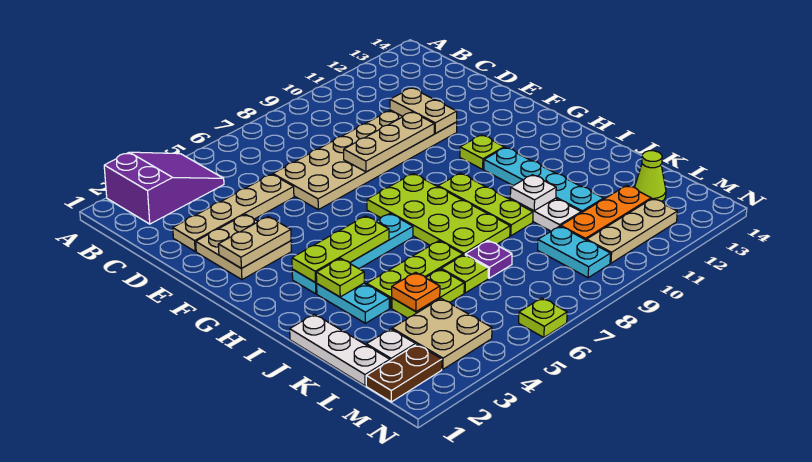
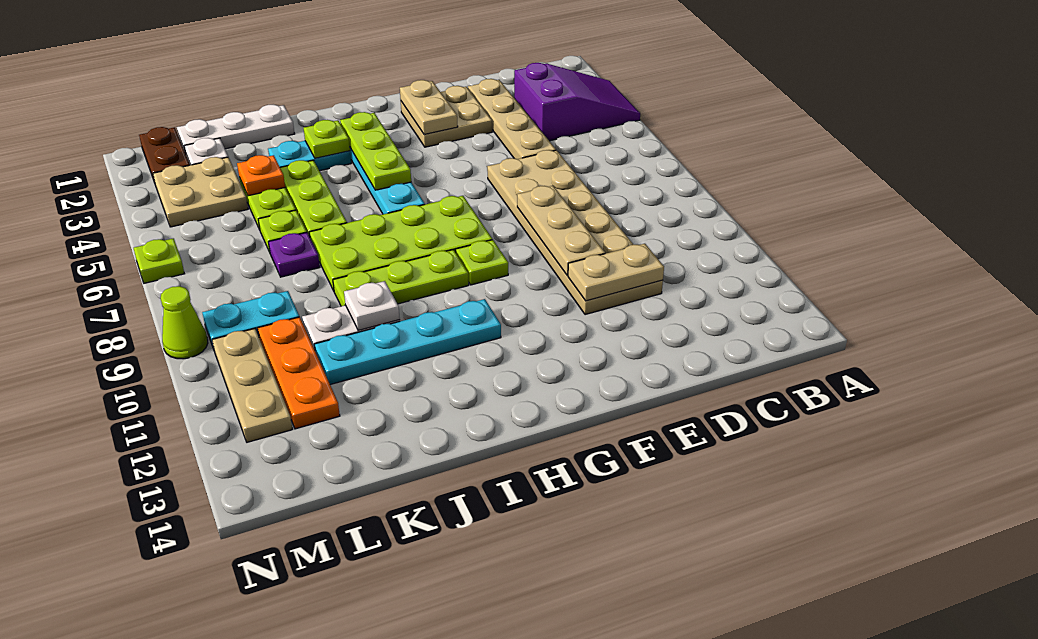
purple slope A2:B4 level 1 top 2 -> purple slope A3:C4 level 1 top C
lime plate G11 level 1 -> lime plate G9 level 1
lime cone L13 level 1 -> lime cone N9 level 1

